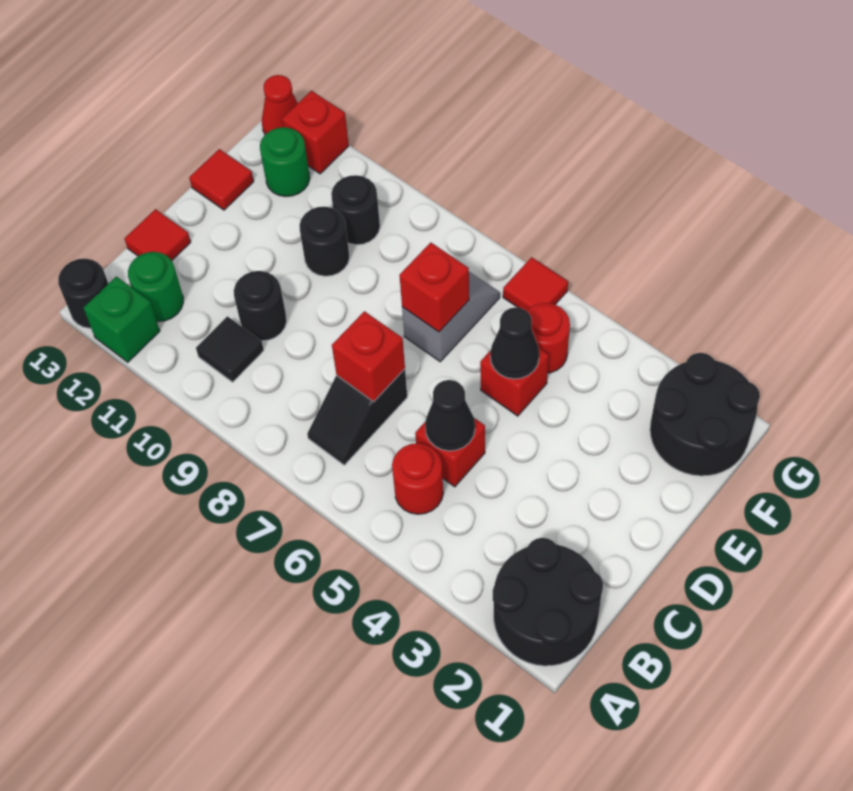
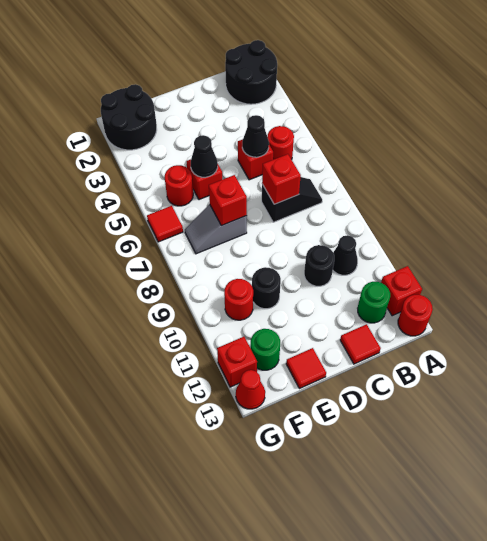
green brick A12 level 1 -> red brick A12 level 1
black round brick A13 level 1 -> red round brick A13 level 1
black tile B10 level 1 -> black cone B10 level 1
black round brick F10 level 1 -> red round brick F10 level 1

